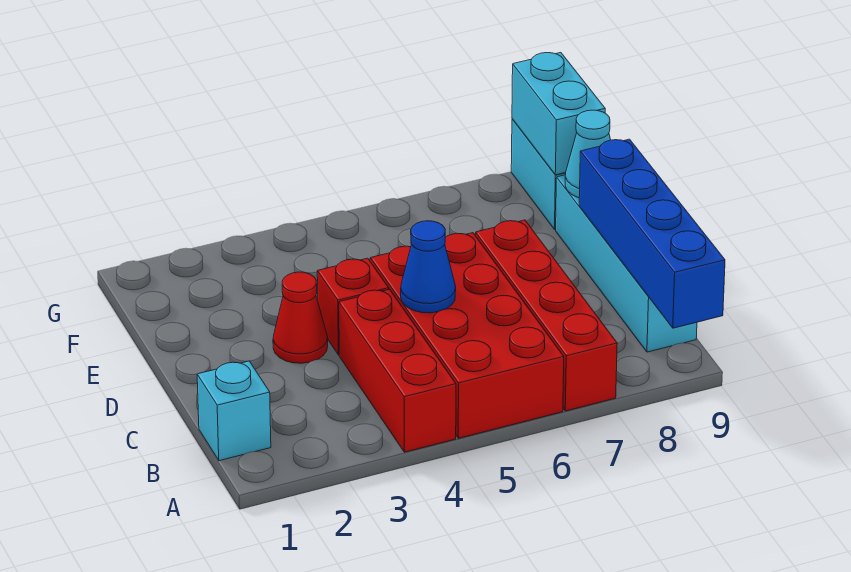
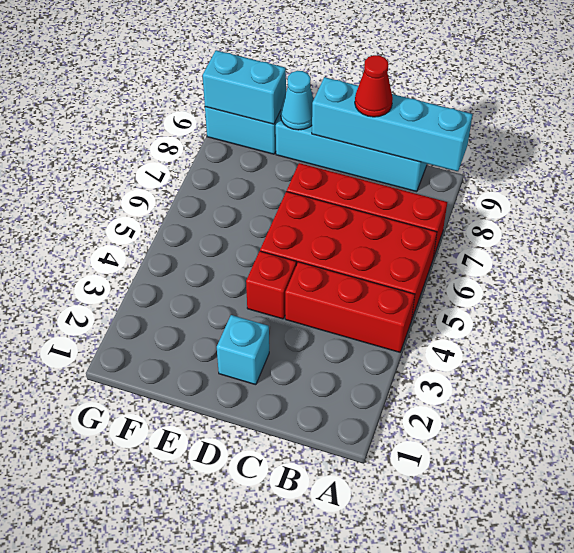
blue brick A9:D9 level 2 -> cyan brick A9:D9 level 2
cyan brick B1 level 1 -> cyan brick D2 level 1
blue cone C5 level 2 -> none
red cone D3 level 1 -> red cone C9 level 3

